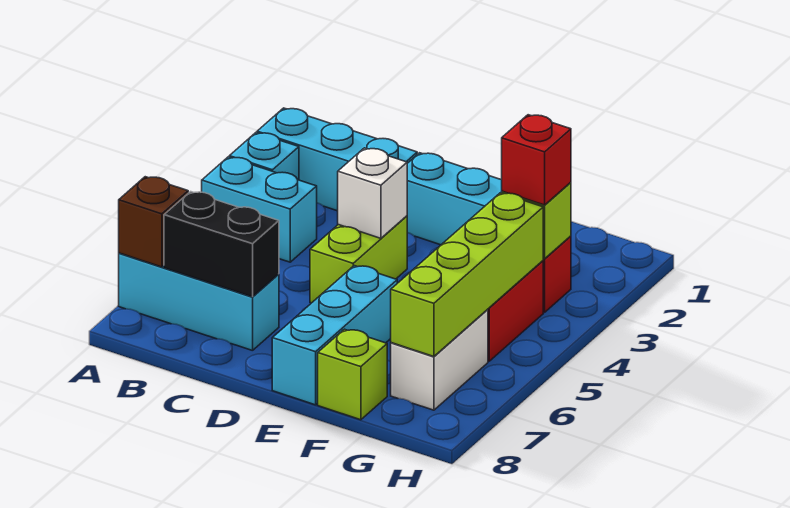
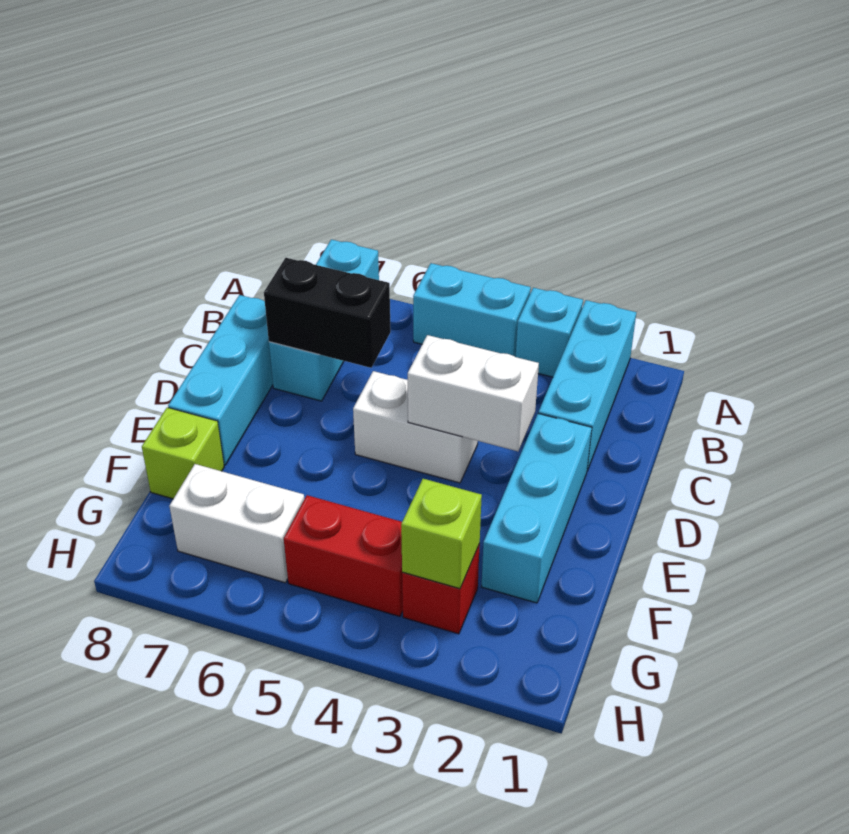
cyan brick A4:B4 level 1 -> cyan brick A4:A5 level 1
brown brick A7 level 2 -> none
black brick B7:C7 level 2 -> black brick C6:C7 level 2
lime brick D4:D5 level 1 -> white brick D4:D5 level 1
white brick D4 level 2 -> white brick D3:D4 level 2
cyan brick E6:E8 level 1 -> cyan brick C8:E8 level 1
red brick G3 level 3 -> none
lime brick G4:G7 level 2 -> none

